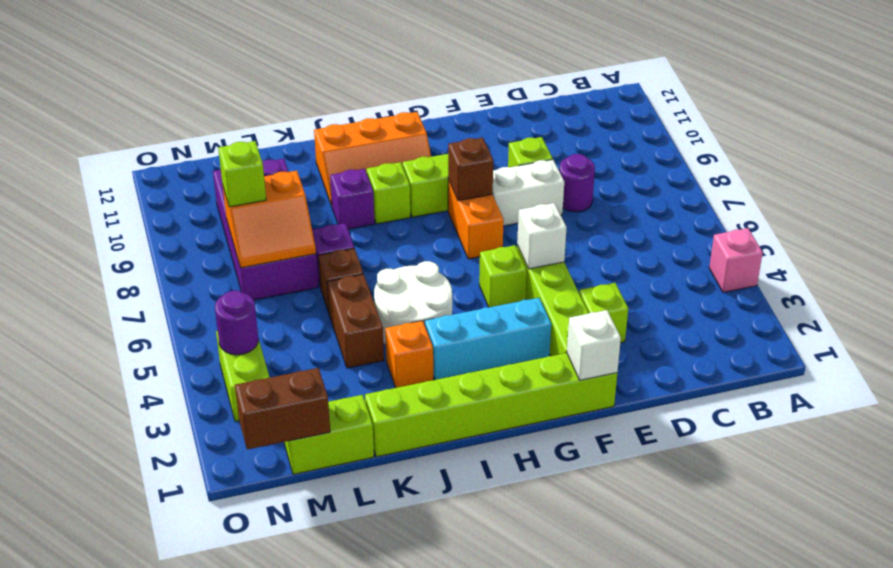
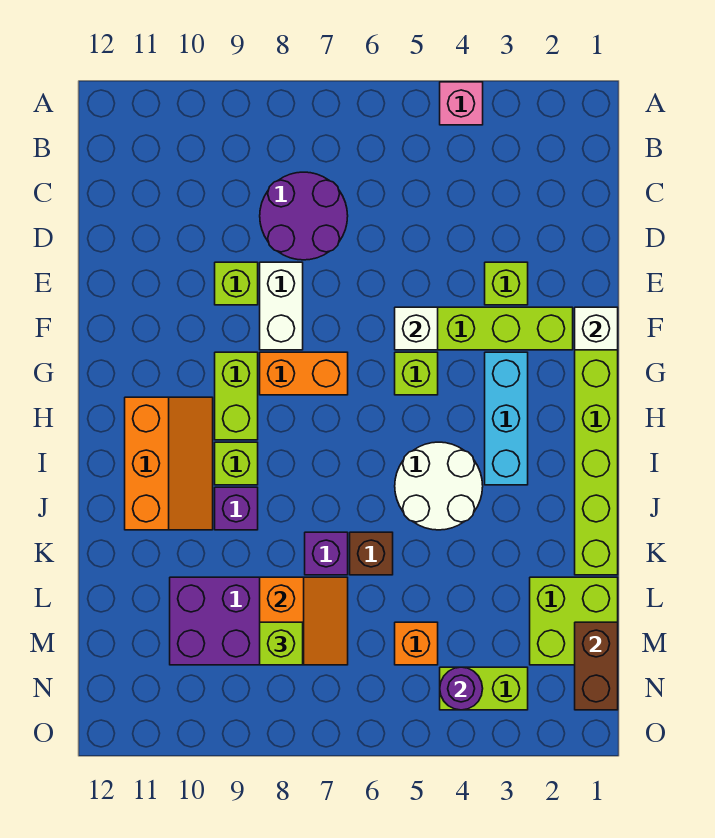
purple round brick D8 level 1 -> purple round brick C7:D8 level 1
brown brick G8 level 2 -> none
orange brick J3 level 1 -> orange brick M5 level 1
brown brick K4:K5 level 1 -> none
lime brick L1:M1 level 1 -> lime brick L1:M2 level 1

